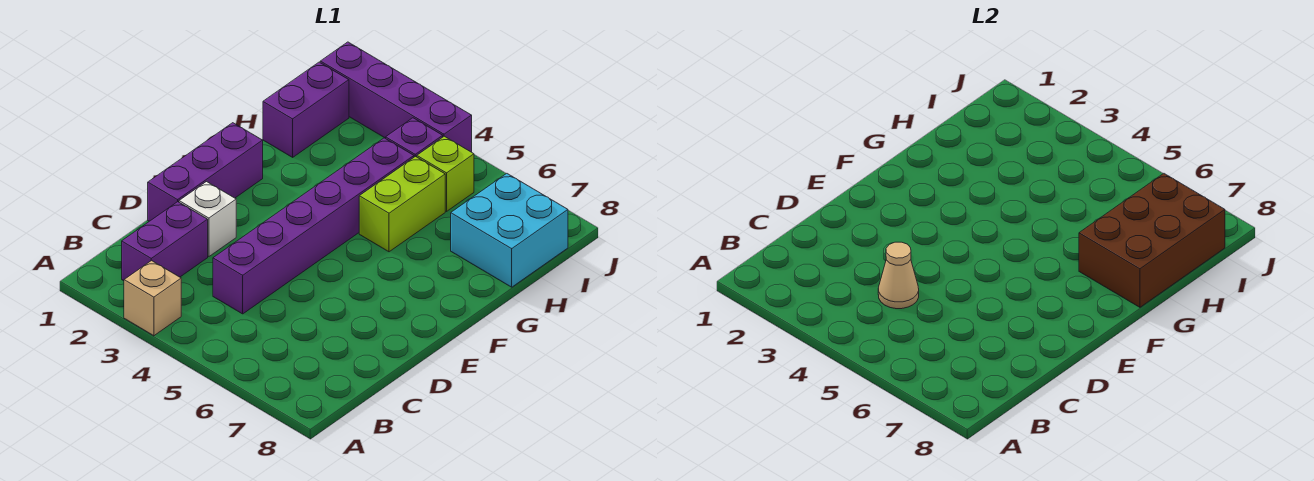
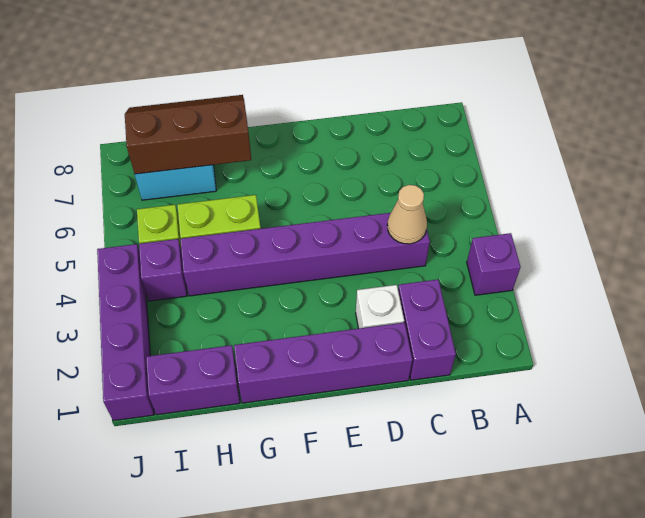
tan brick A3 level 1 -> purple brick A3 level 1
purple brick B2:C2 level 1 -> purple brick C1:C2 level 1
purple brick D1:F1 level 1 -> purple brick D1:G1 level 1
brown brick G7:I8 level 2 -> brown slope G7:I8 level 2 top 7

